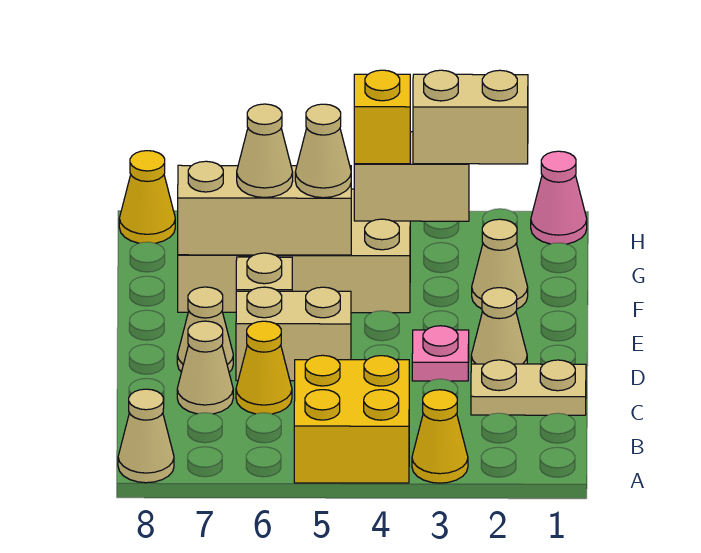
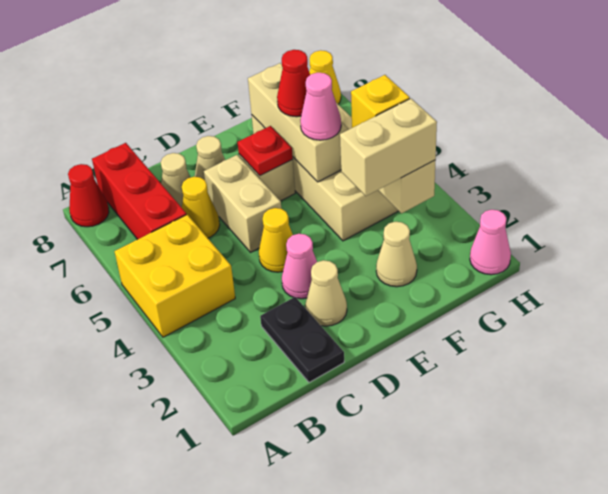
yellow cone A3 level 1 -> yellow cone D4 level 1
tan cone A8 level 1 -> red cone A8 level 1
none -> red brick B6:B8 level 1
tan plate C1:C2 level 1 -> black plate C1:C2 level 1
pink plate D3 level 1 -> pink cone D3 level 1
none -> red plate E6 level 2
tan cone F5 level 3 -> pink cone F5 level 3
tan cone F6 level 3 -> red cone F6 level 3
tan brick G2:G3 level 3 -> tan brick F3:G3 level 3

